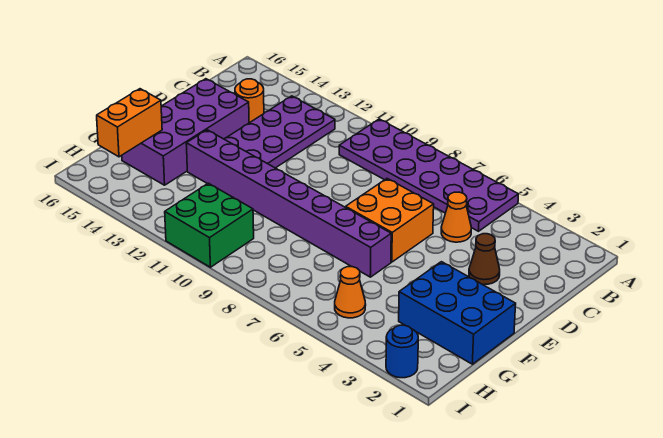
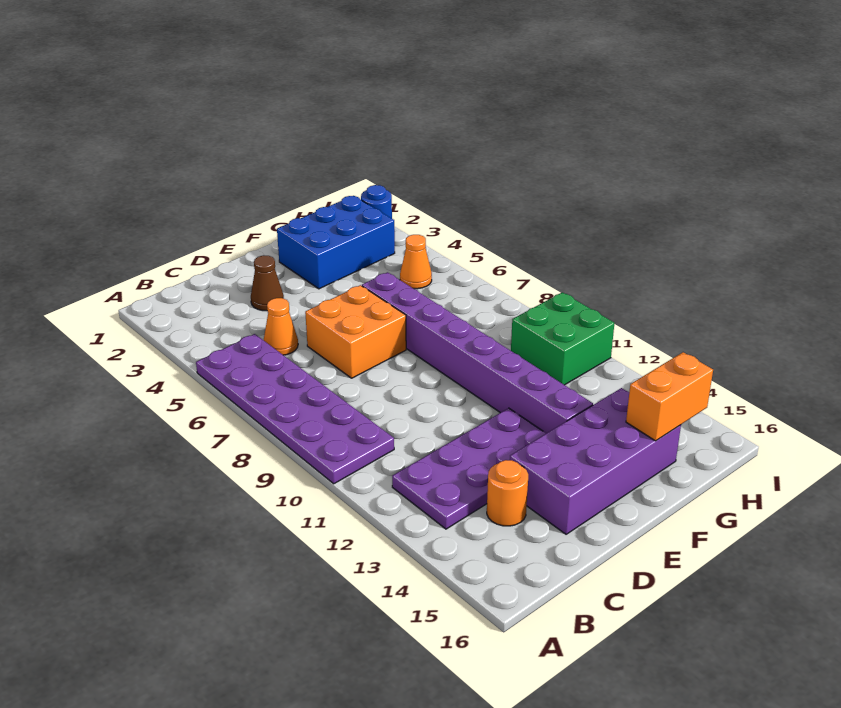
blue brick F1:G3 level 1 -> blue brick F2:H3 level 1

